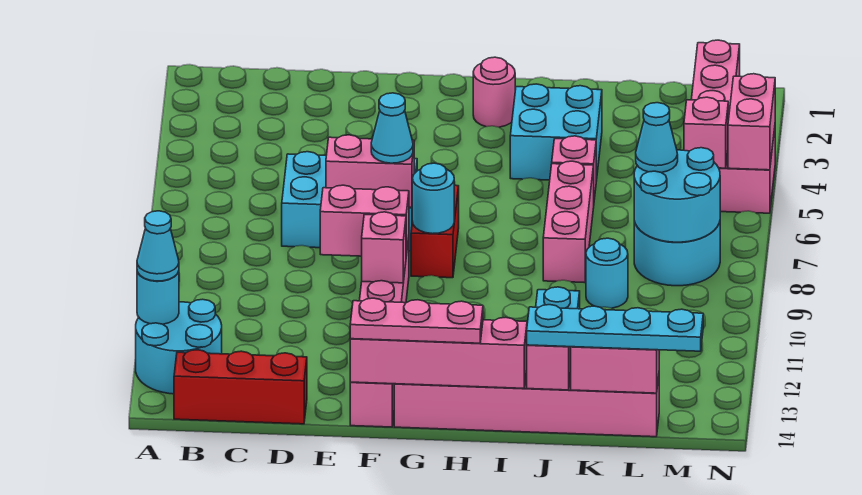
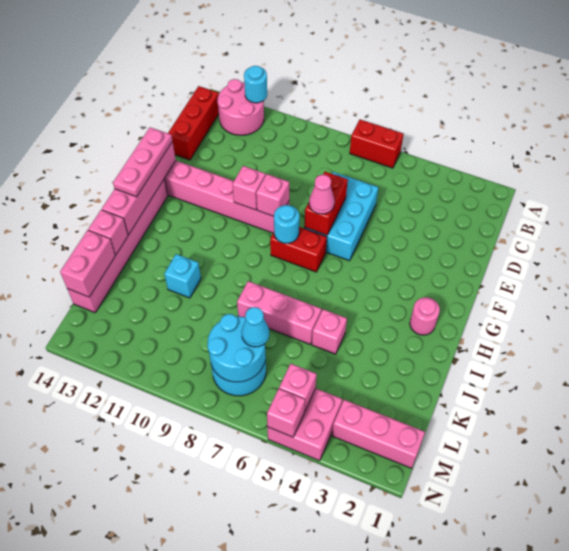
none -> red brick A6:A7 level 1
cyan round brick A12:B13 level 1 -> pink round brick A12:B13 level 1
cyan cone A12 level 3 -> none
pink brick E7:F7 level 2 -> red brick E7:F7 level 2
pink brick E9:F9 level 2 -> pink brick F9 level 2
cyan cone F7 level 3 -> pink cone F7 level 3
cyan brick I3:J4 level 1 -> none
cyan plate J14:M14 level 3 -> none
cyan round brick K9 level 1 -> none
pink brick N4:N5 level 2 -> pink brick N5 level 2

